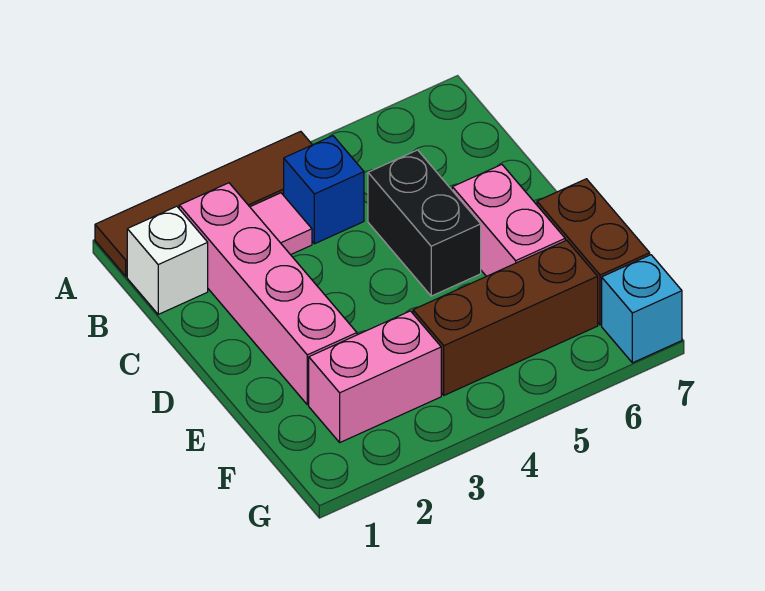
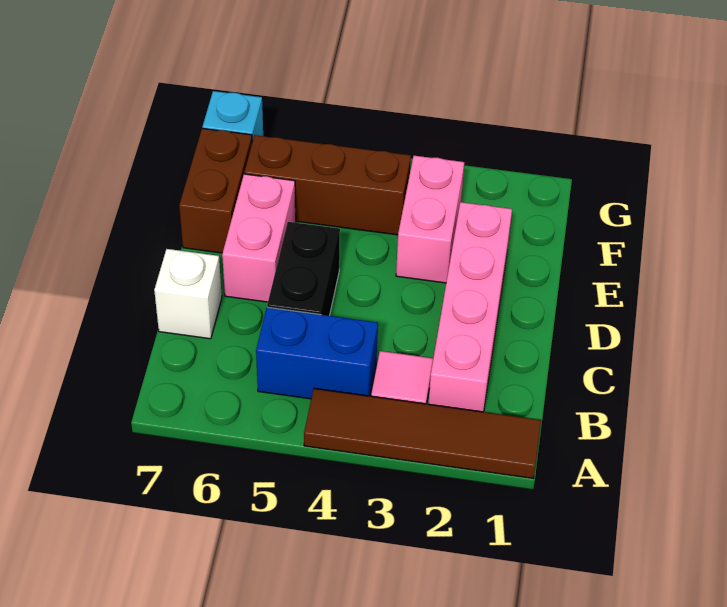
white brick B1 level 1 -> white brick C7 level 1
blue brick B4 level 1 -> blue brick B4:B5 level 1
pink brick F2:F3 level 1 -> pink brick E3:F3 level 1

